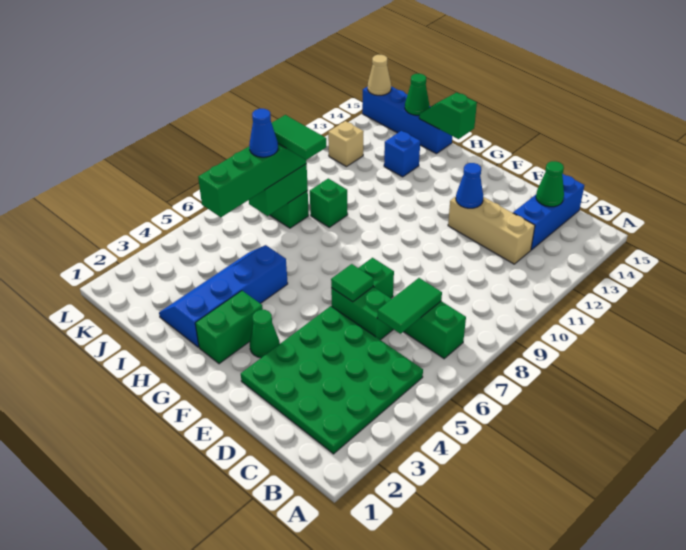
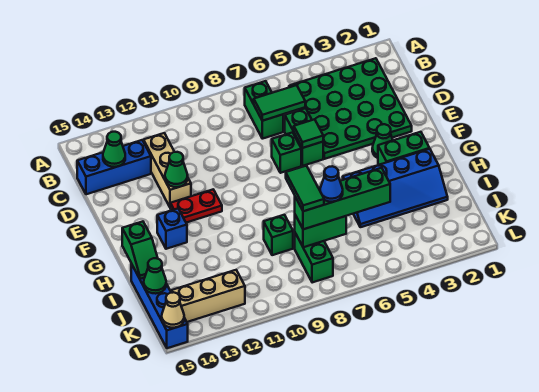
blue cone E12 level 2 -> green cone E12 level 2
none -> red plate F11:F12 level 1
blue brick I13 level 1 -> blue brick G13 level 1
tan brick K12 level 1 -> tan brick K12:K14 level 1

